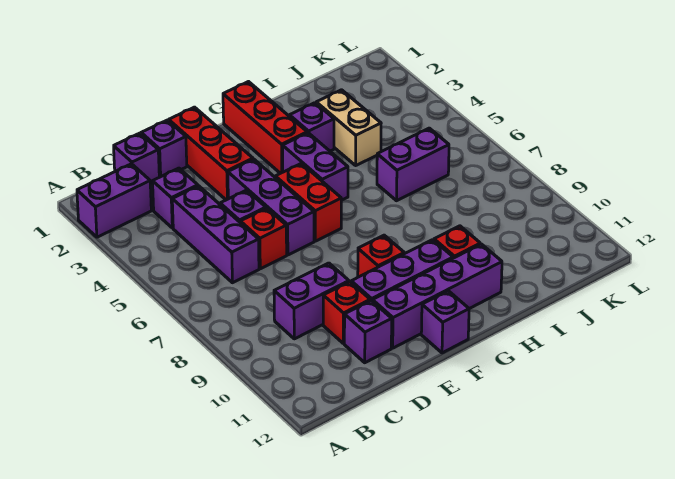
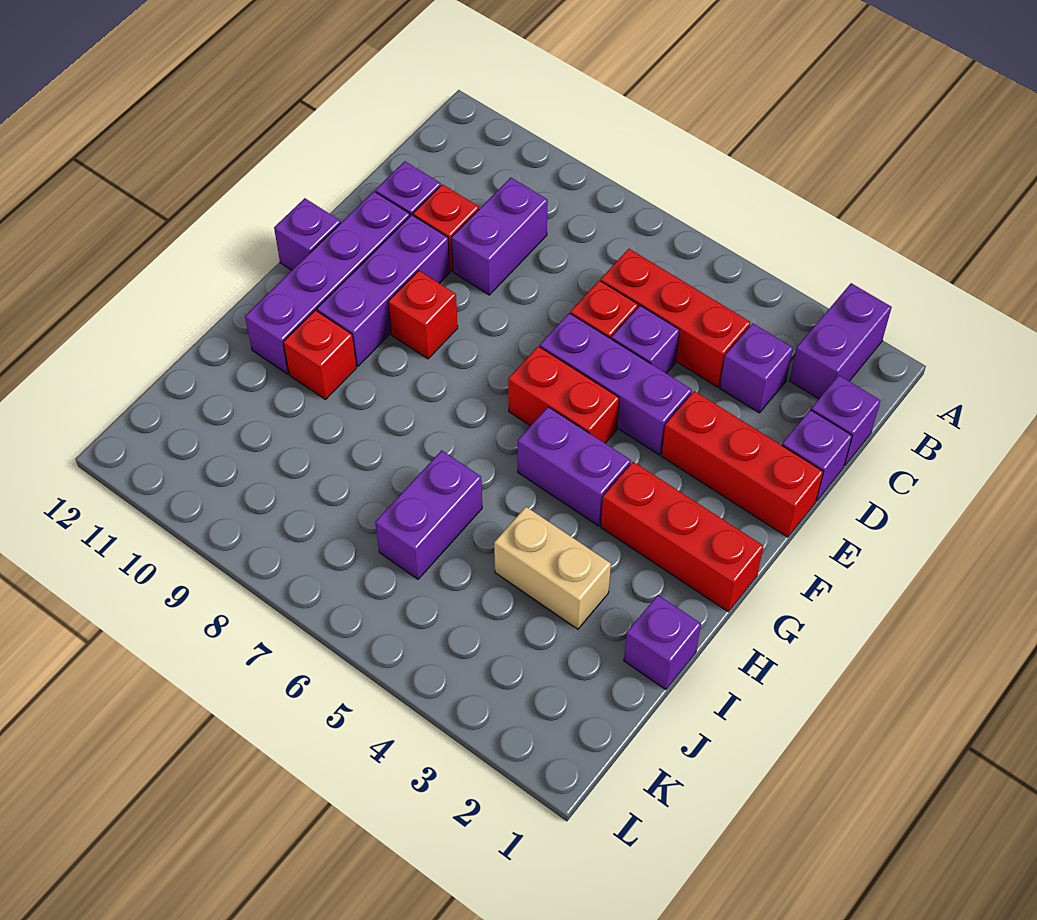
purple brick C4:C6 level 1 -> red brick C4:C6 level 1
purple brick H3 level 1 -> purple brick I1 level 1

